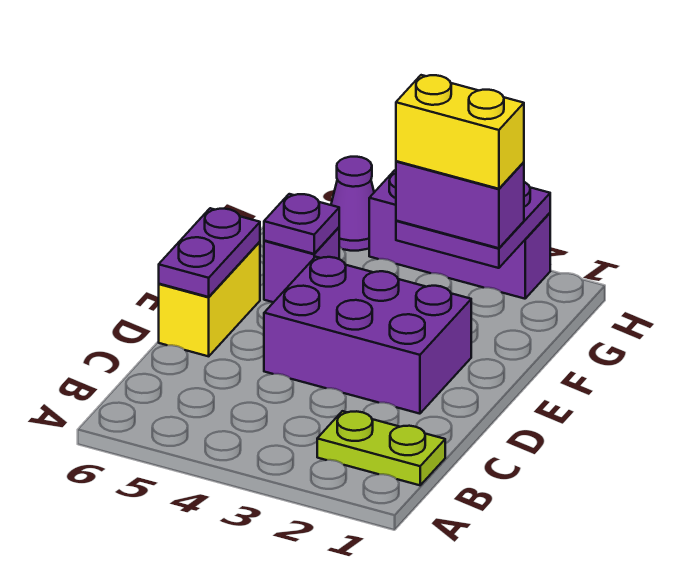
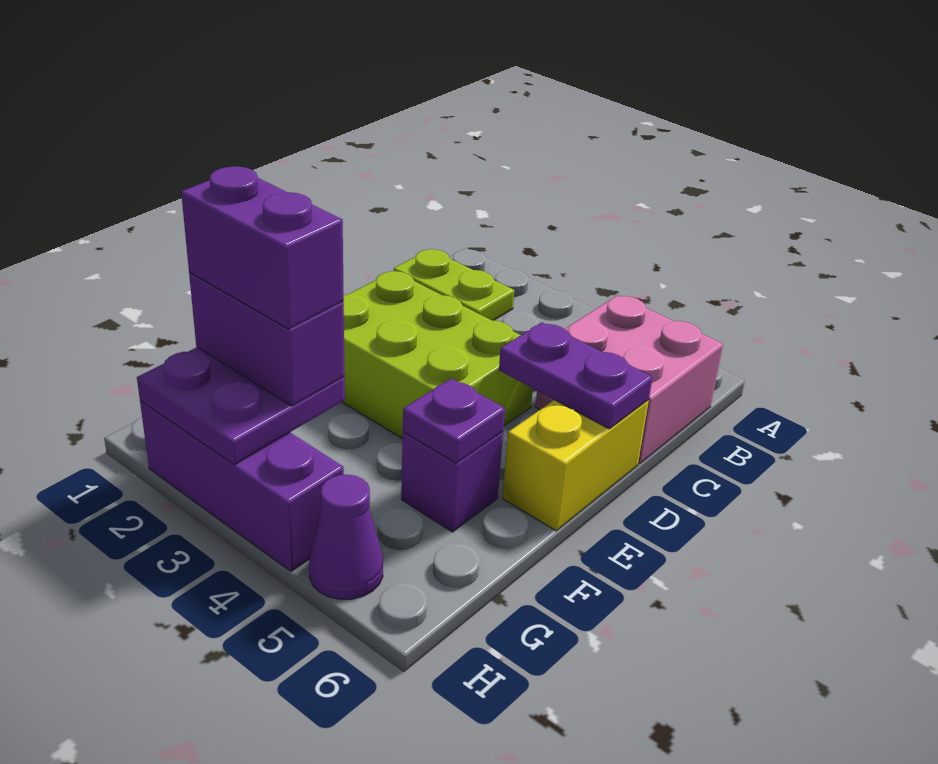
none -> pink brick B5:C6 level 1
purple brick D2:E4 level 1 -> lime brick D2:E4 level 1
purple plate D6:E6 level 2 -> purple plate D5:D6 level 2
yellow brick G2:G3 level 4 -> purple brick G2:G3 level 4

